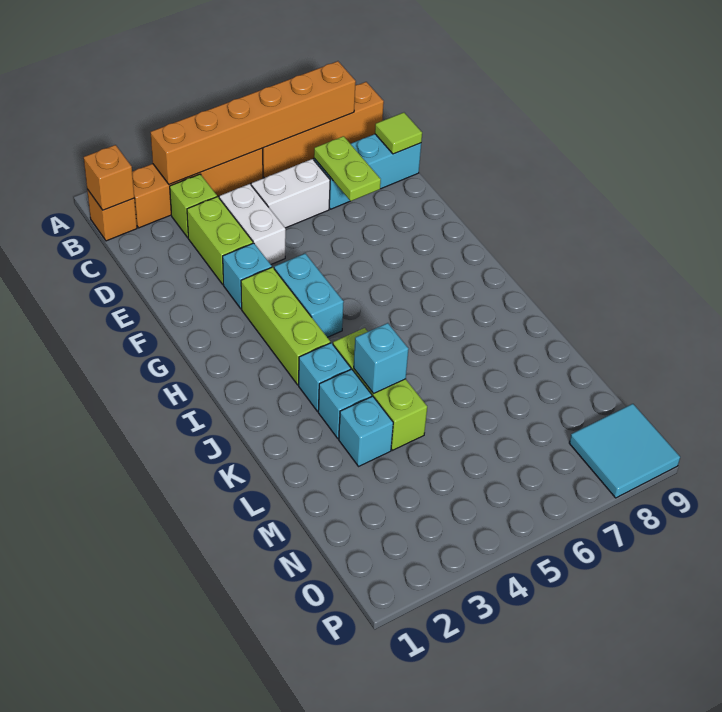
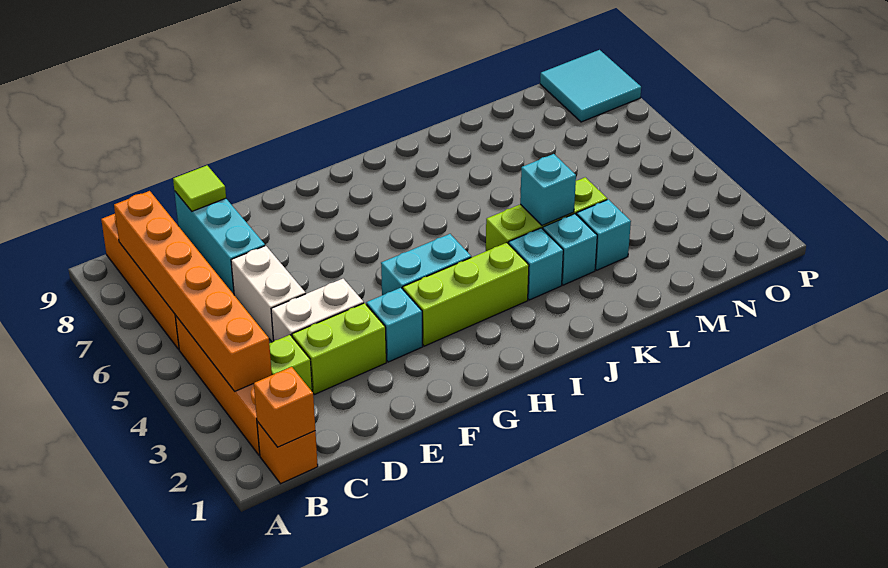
lime plate D7:E7 level 2 -> none

